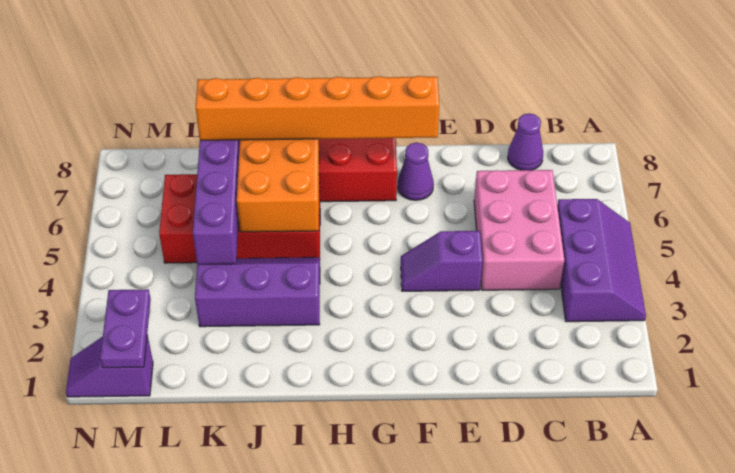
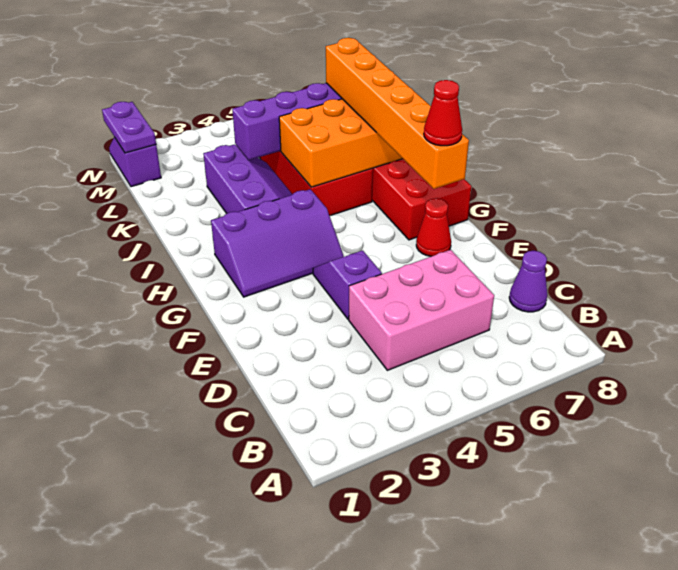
purple slope A3:B5 level 1 top B -> purple slope G2:H4 level 1 top H
purple cone F7 level 1 -> red cone F7 level 1
none -> red cone F7 level 4
purple plate M1:M2 level 2 -> purple plate M1:N1 level 2

